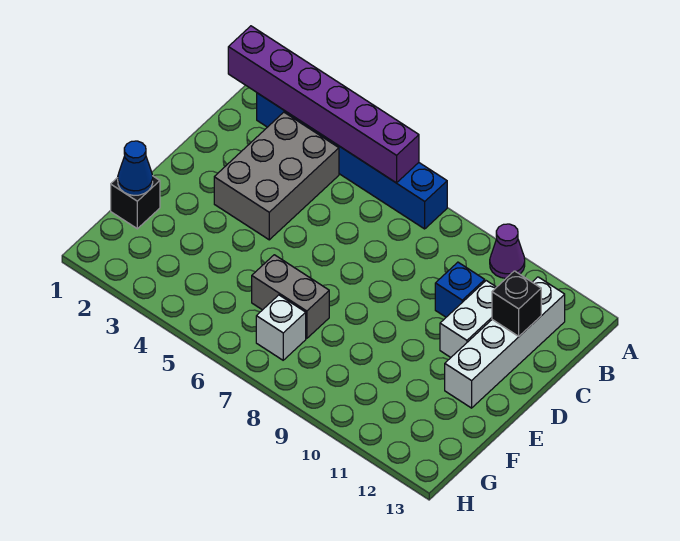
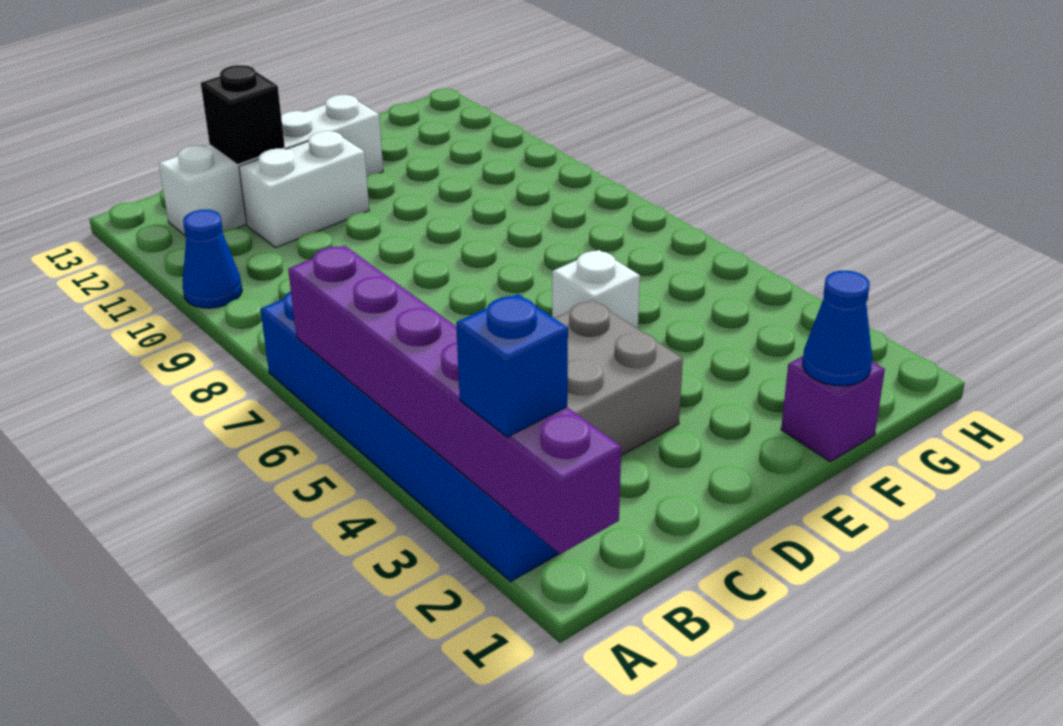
purple cone A10 level 1 -> blue cone A10 level 1
blue brick C10 level 1 -> blue brick A2 level 3
black brick F1 level 1 -> purple brick F1 level 1
grey brick F6:F7 level 1 -> none
white brick G7 level 1 -> white brick E5 level 1

